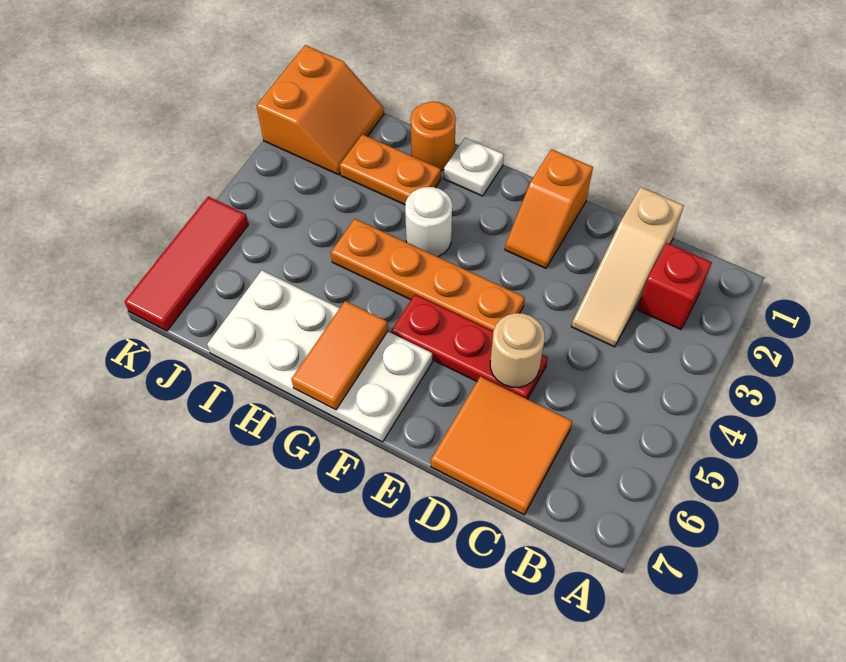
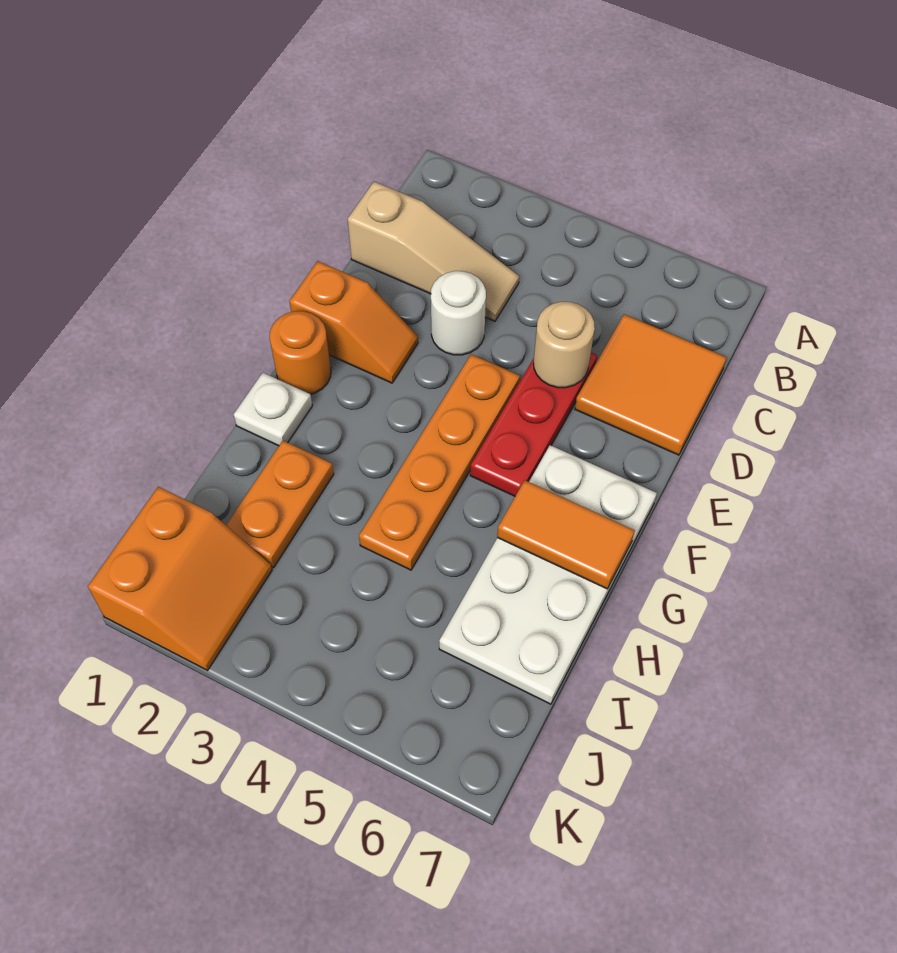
red brick B2 level 1 -> none
white round brick G3 level 1 -> white round brick D3 level 1
orange round brick H1 level 1 -> orange round brick F1 level 1
orange slope J1:K2 level 1 top K -> orange slope J1:K2 level 1 top 1
red tile K5:K7 level 1 -> none

